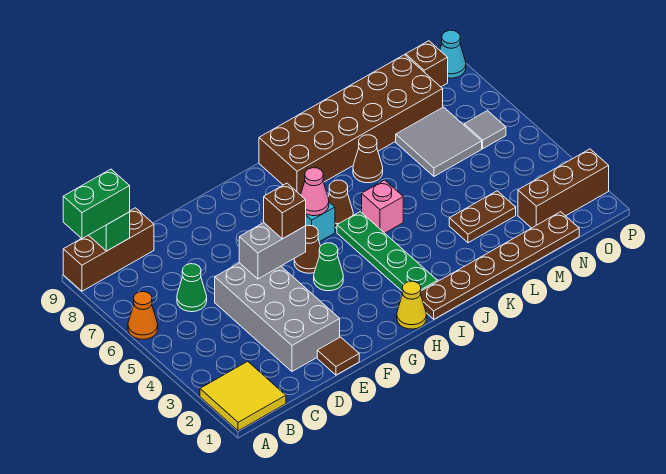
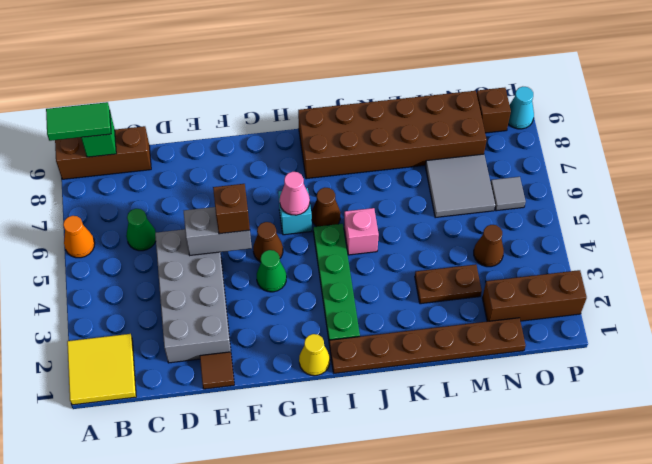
green brick A9:B9 level 3 -> green tile A9:B9 level 3
brown cone K7 level 1 -> brown cone N4 level 1

